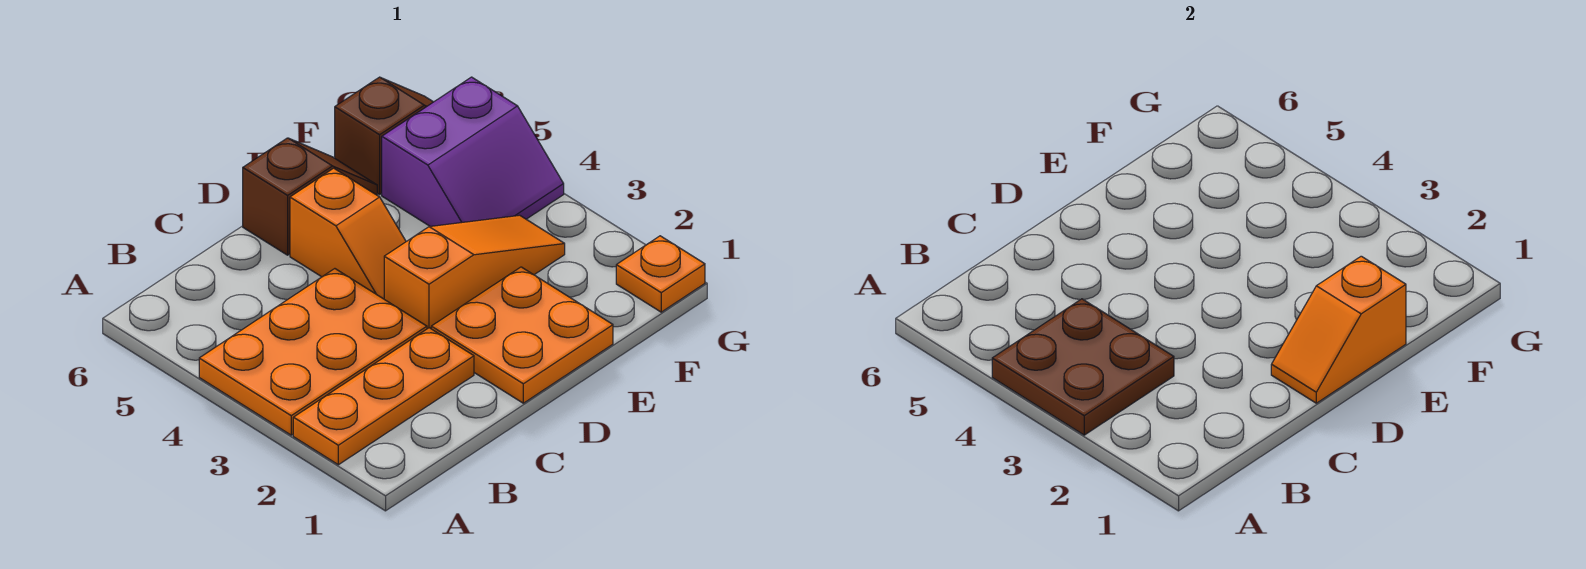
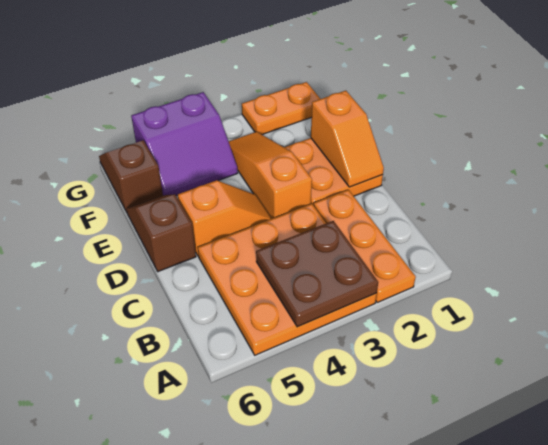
orange plate A3:C4 level 1 -> orange plate A3:C5 level 1
purple slope F4:G5 level 1 top 5 -> purple slope F4:G5 level 1 top G
orange plate G1 level 1 -> orange plate G1:G2 level 1

